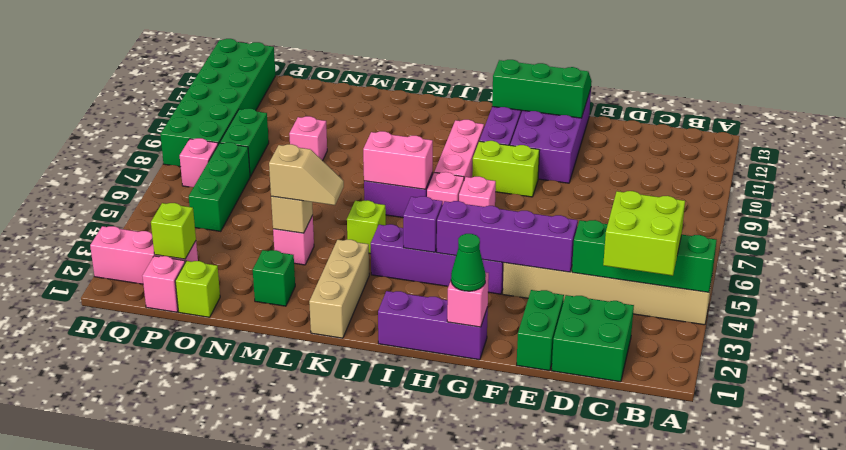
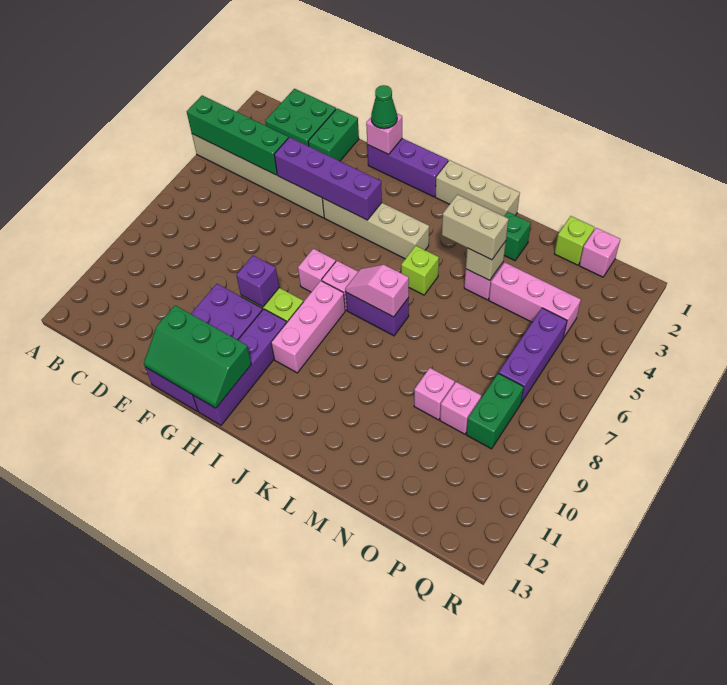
lime brick B3:C4 level 3 -> none
purple brick G4:J4 level 1 -> tan brick G4:J4 level 1
purple brick I4 level 2 -> purple brick G9 level 2
pink brick J7:K7 level 2 -> pink slope J7:K7 level 2 top K
tan brick K1:K3 level 1 -> tan brick J1:L1 level 1
tan slope L4:M4 level 3 top M -> tan brick L4:M4 level 3
pink brick P2:R2 level 1 -> pink brick N4:P4 level 1
lime brick P2 level 2 -> none
green brick P5:P7 level 1 -> purple brick P5:P7 level 1
pink brick Q7 level 1 -> pink brick O9 level 1
green brick Q8:R13 level 1 -> none

